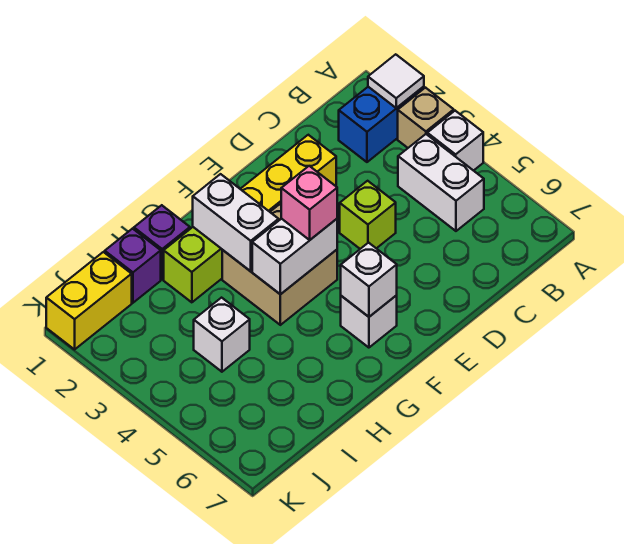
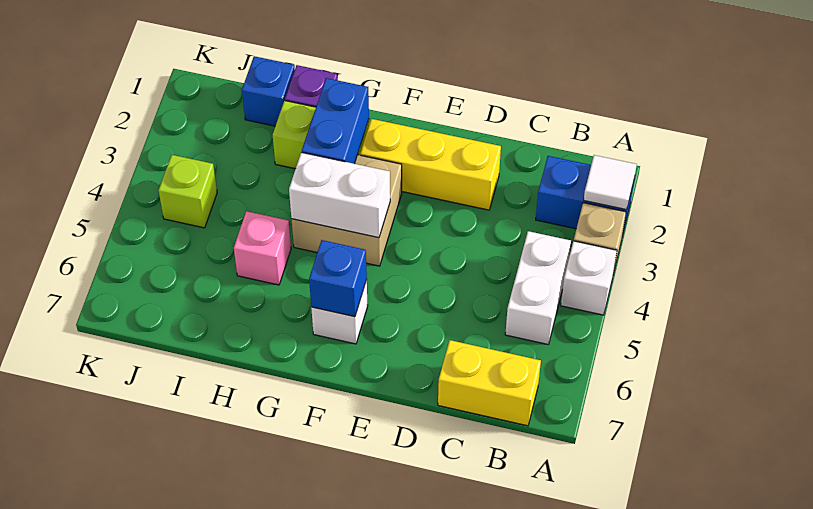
lime brick D4 level 1 -> lime brick J4 level 1
pink brick F4 level 3 -> pink brick H5 level 1
white brick F6 level 2 -> blue brick F6 level 2
white brick G2:G3 level 2 -> blue brick G2:G3 level 2
purple brick I1 level 1 -> blue brick I1 level 1
white brick I4 level 1 -> none
yellow brick J1:K1 level 1 -> yellow brick B7:C7 level 1

